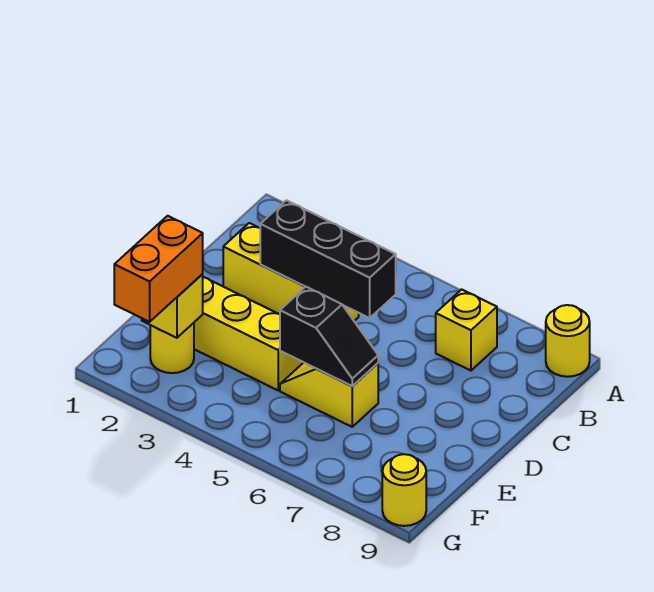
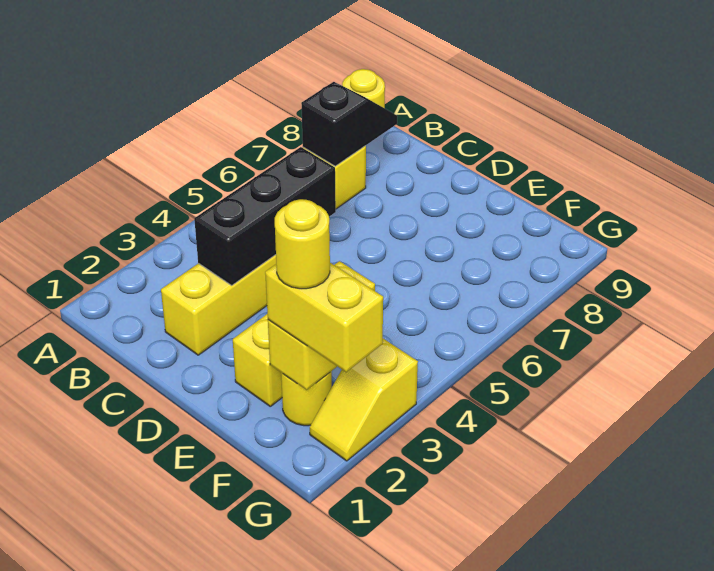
yellow slope E5:E6 level 1 top 6 -> yellow slope G2:G3 level 1 top 3
black slope E5:E6 level 2 top 5 -> black slope B7:B8 level 2 top 7
orange brick F2:G2 level 3 -> yellow brick F2:G2 level 3
yellow round brick G9 level 1 -> yellow round brick F2 level 4

